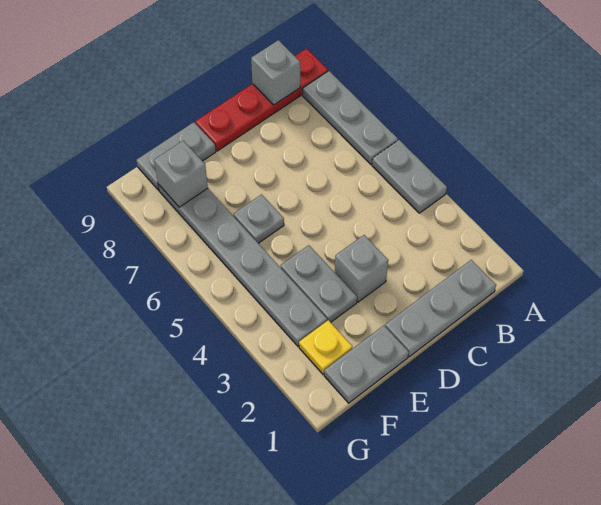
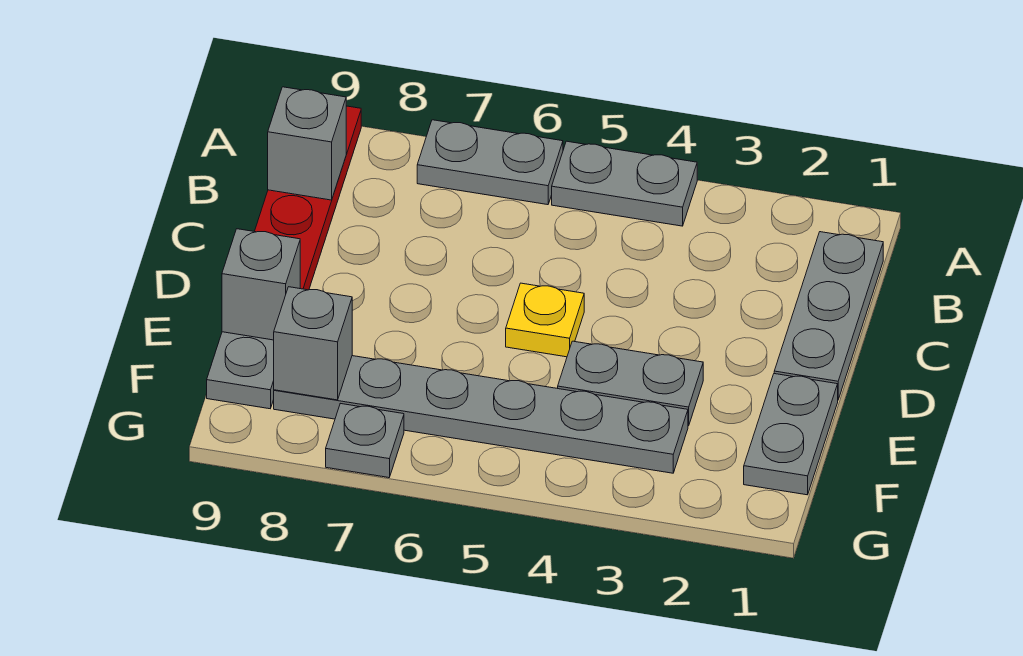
grey plate A6:A8 level 1 -> grey plate A6:A7 level 1
grey brick D3 level 1 -> grey brick E9 level 2
grey plate E6 level 1 -> grey plate G7 level 1
yellow plate F2 level 1 -> yellow plate D5 level 1

